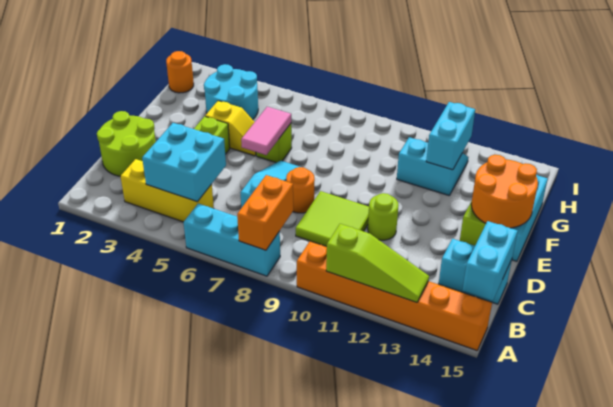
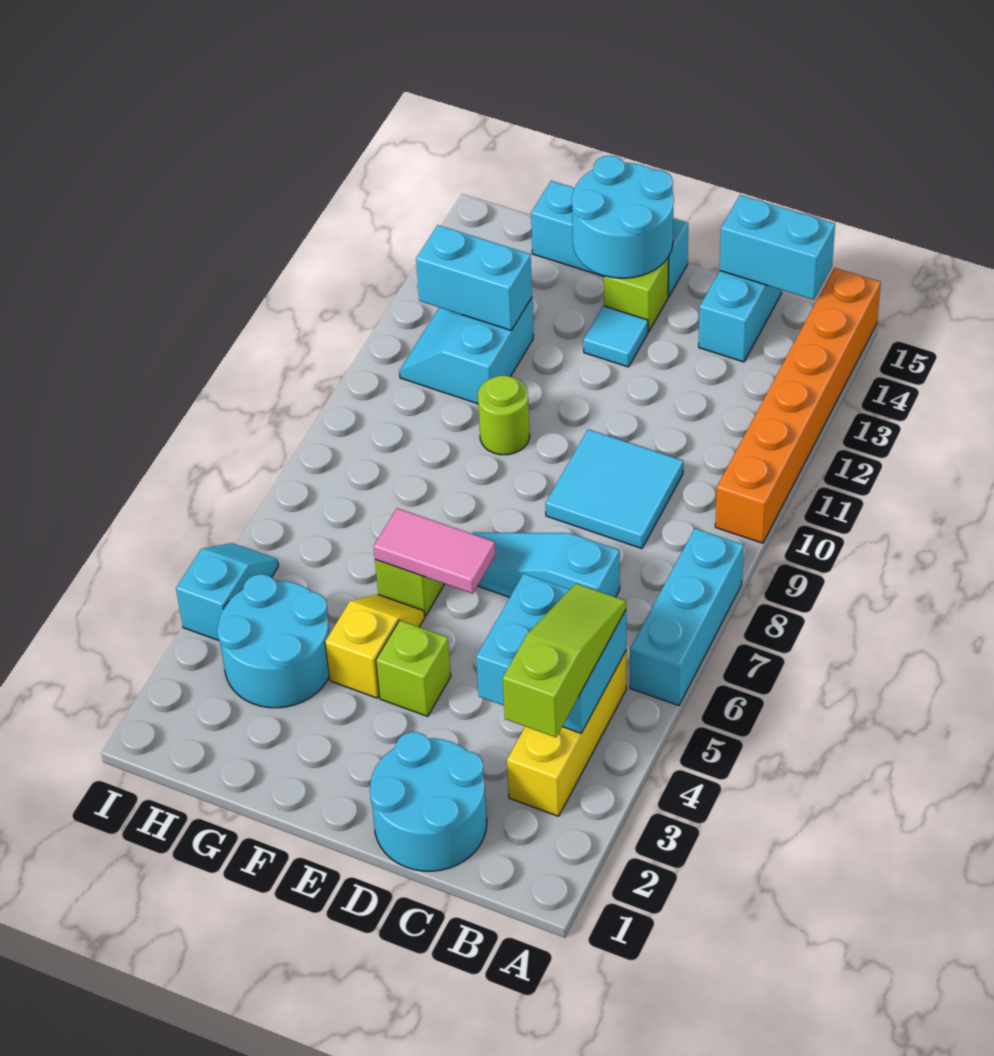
orange brick A8:B8 level 2 -> none
lime slope A11:A13 level 2 top 11 -> lime slope B3:B5 level 3 top 3
lime round brick C1:D2 level 1 -> cyan round brick C1:D2 level 1
lime tile C9:D10 level 1 -> cyan tile C9:D10 level 1
orange round brick D8 level 1 -> none
lime round brick D11 level 1 -> lime round brick F10 level 1
none -> cyan tile E13 level 1
orange round brick E14:F15 level 2 -> cyan round brick E14:F15 level 2
orange round brick H1 level 1 -> none
none -> cyan slope I4:I5 level 1 top 4

